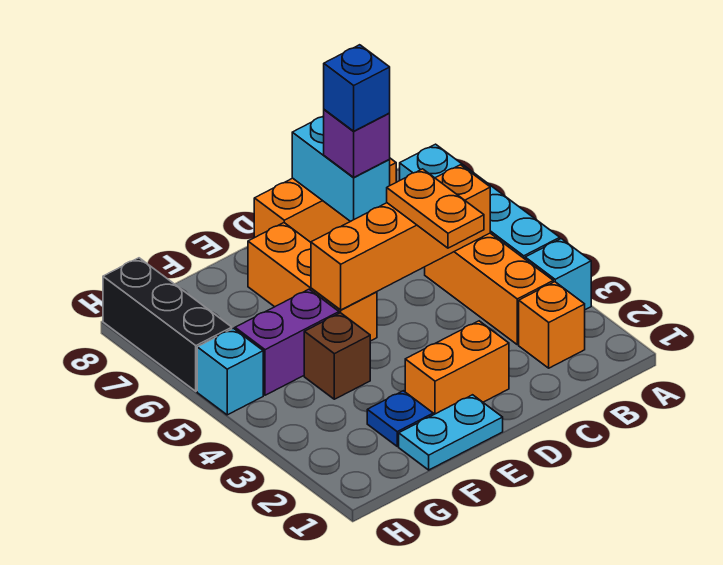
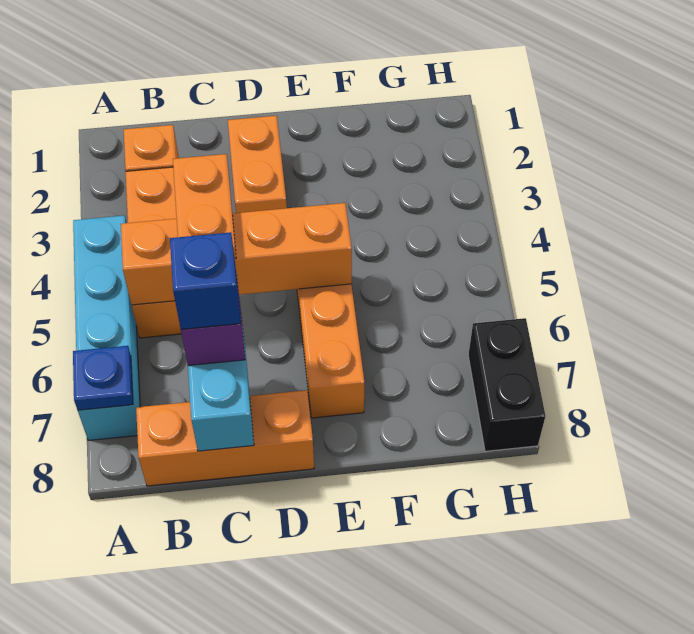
cyan brick A3 level 1 -> none
orange brick D2:E2 level 1 -> orange brick D2:D3 level 1
cyan plate E1:F1 level 1 -> none
blue plate F2 level 1 -> blue plate A7 level 2
brown brick F4 level 1 -> none
purple brick F5:G5 level 1 -> none
cyan brick H5 level 1 -> none
black brick H6:H8 level 1 -> black brick H7:H8 level 1

